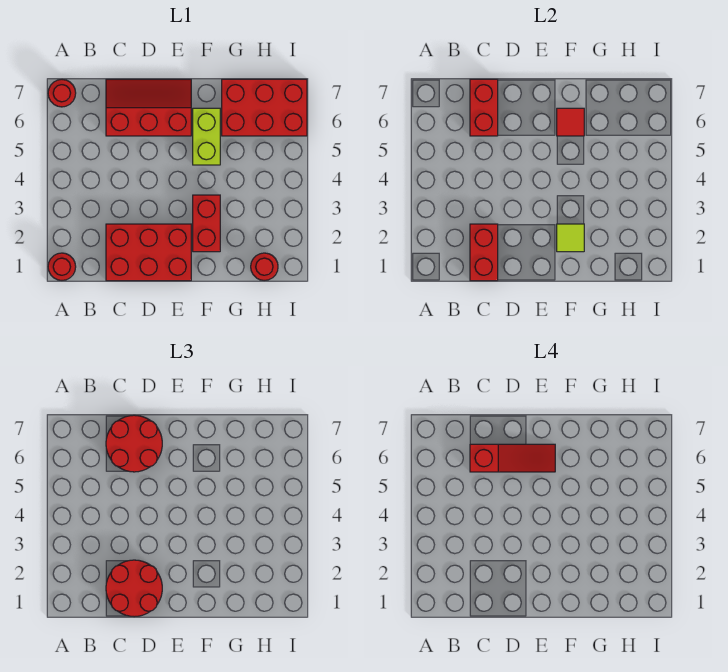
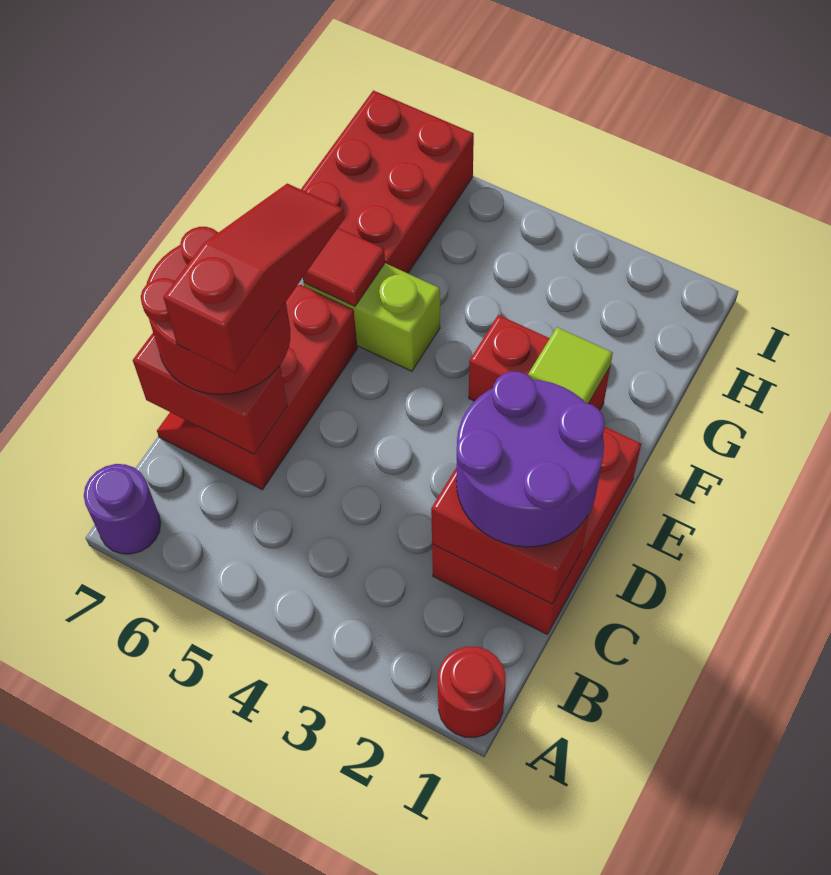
red round brick A7 level 1 -> purple round brick A7 level 1
red round brick C1:D2 level 3 -> purple round brick C1:D2 level 3
red round brick H1 level 1 -> none

